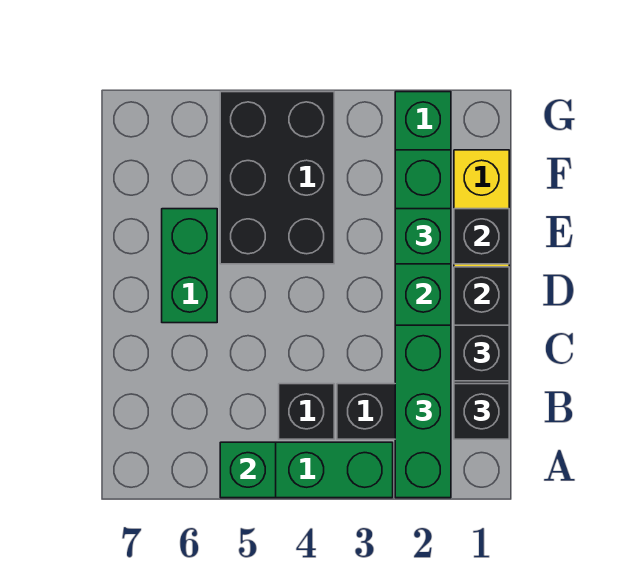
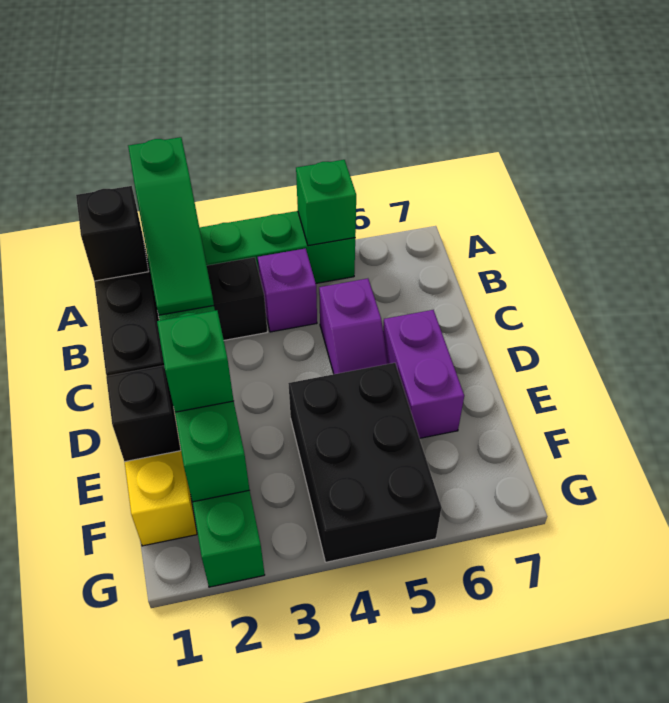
green brick A2:C2 level 3 -> green slope A2:C2 level 3 top A
black brick B4 level 1 -> purple brick B4 level 1
black brick C1 level 3 -> none
none -> purple slope C5:D5 level 1 top C
green brick D6:E6 level 1 -> purple brick D6:E6 level 1

